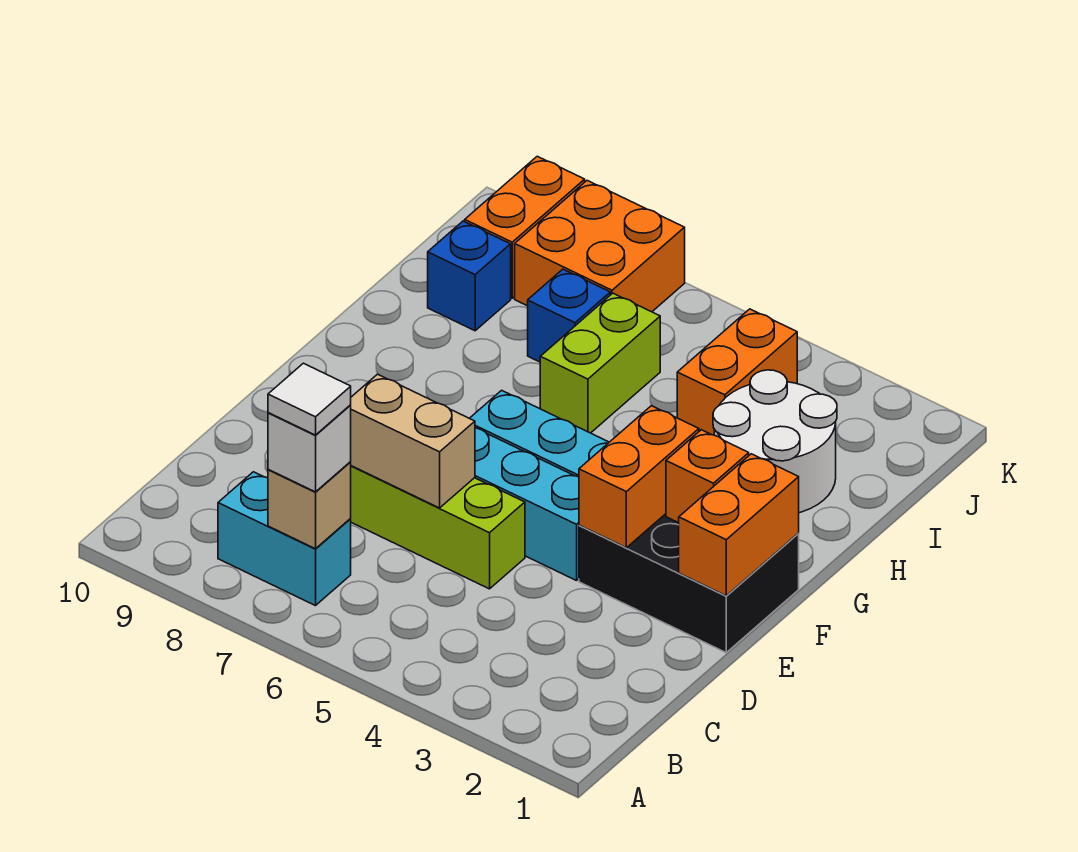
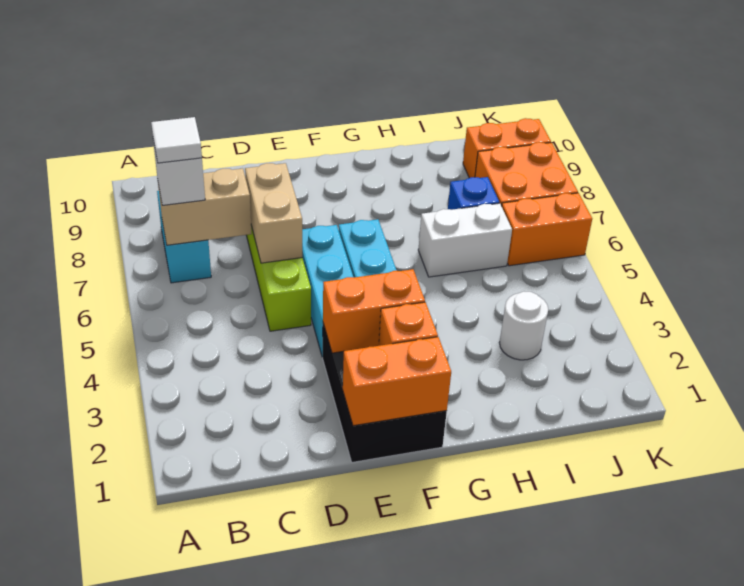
tan brick B7 level 2 -> tan brick B7:C7 level 2
white round brick H2:I3 level 1 -> white round brick I3 level 1
lime brick H6:I6 level 1 -> white brick H6:I6 level 1
orange brick I4:J4 level 1 -> orange brick J6:K6 level 1
blue brick I9 level 1 -> none

